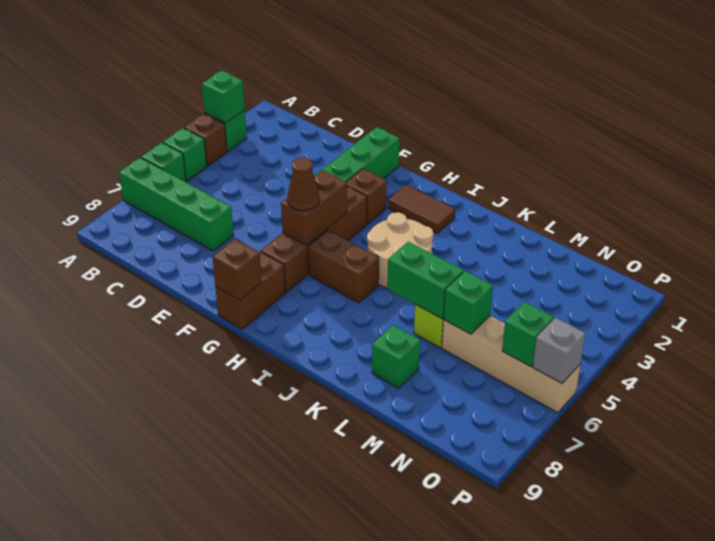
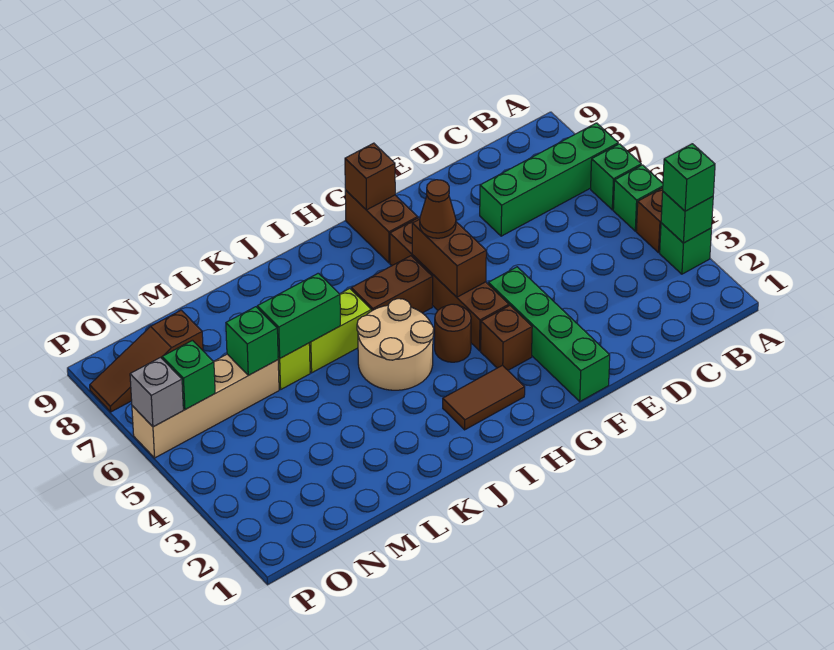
none -> brown round brick H4 level 1
none -> lime brick J6:K6 level 1
green brick L8 level 1 -> green brick A3 level 3
none -> brown slope N8:P8 level 1 top N

